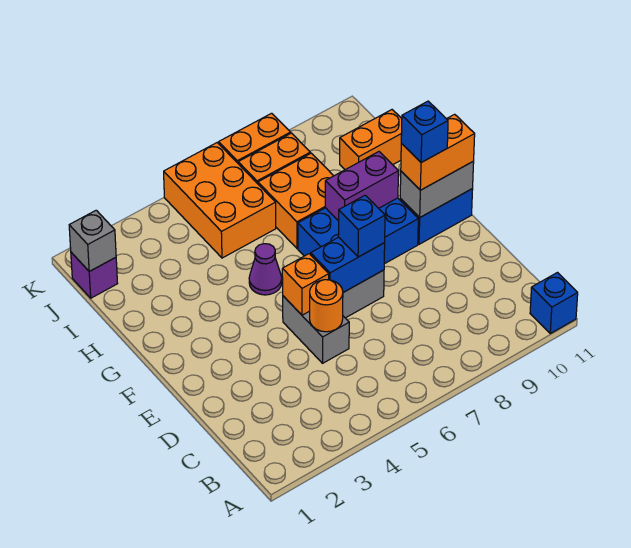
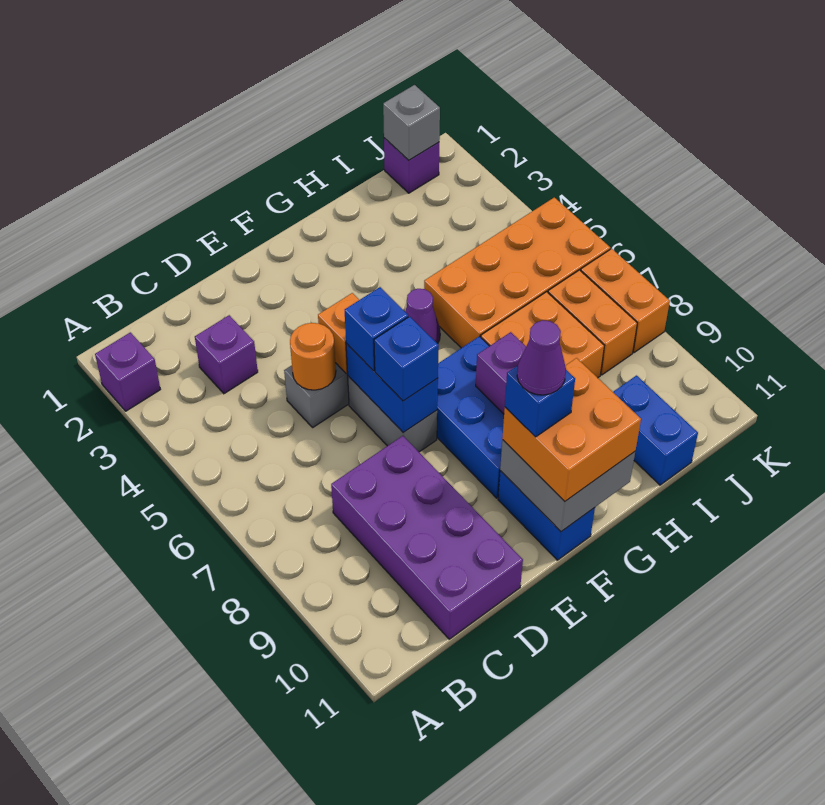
none -> purple brick A2 level 1
blue brick A11 level 1 -> blue brick E6 level 3
none -> purple brick C3 level 1
none -> purple brick C8:D11 level 1
grey brick F10:F11 level 2 -> grey brick F10:G11 level 2
orange brick F10:F11 level 3 -> orange brick F10:G11 level 3
none -> purple cone F10 level 5
orange brick I5:K6 level 1 -> orange brick H5:K6 level 1
orange brick I10:I11 level 1 -> blue brick I10:I11 level 1

